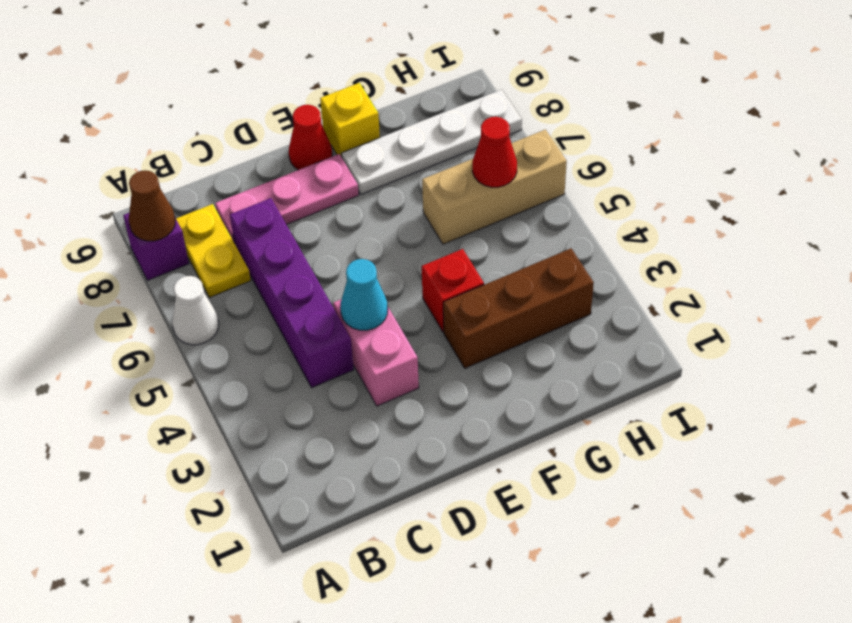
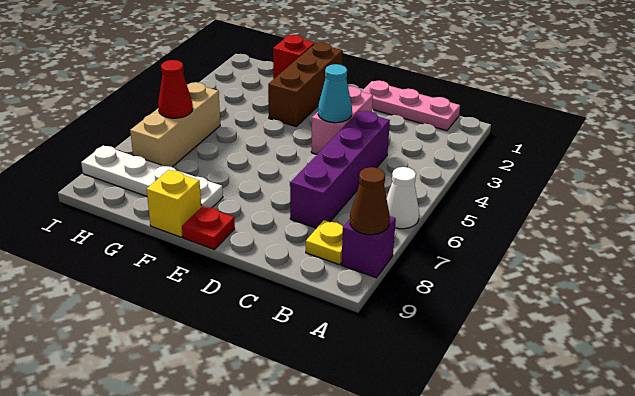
yellow plate B7:B8 level 1 -> yellow plate B8 level 1
pink plate C8:E8 level 1 -> pink plate B1:D1 level 1
red cone E9 level 1 -> red plate E9 level 1
brown brick F3:H3 level 1 -> brown brick F1:F3 level 1
red brick F4 level 1 -> red brick G1 level 1
tan brick G6:I6 level 1 -> tan brick H5:H7 level 1

